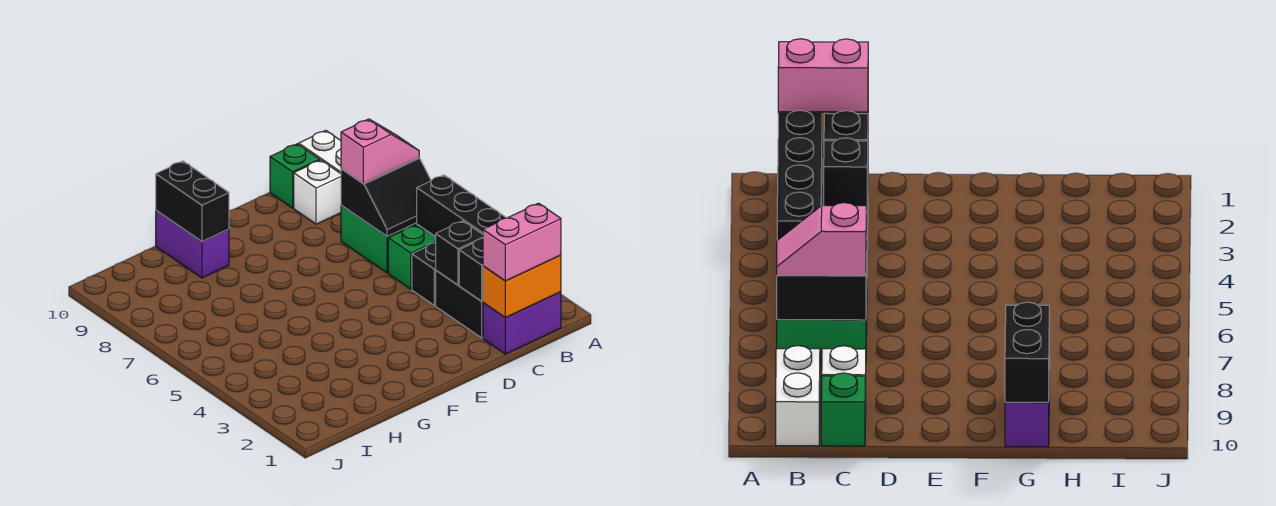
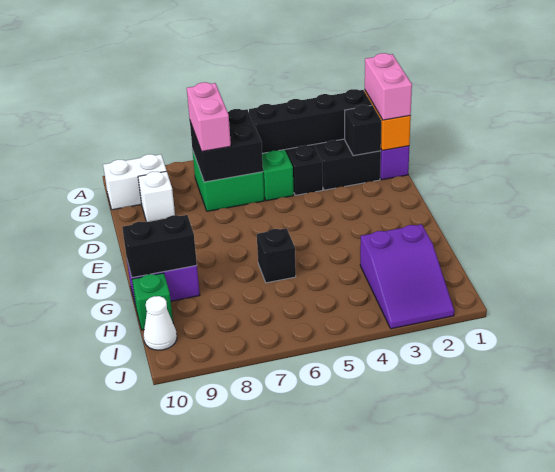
black slope B6:C7 level 2 top 7 -> black brick B6:C7 level 2
pink slope B7:C7 level 3 top C -> pink brick B7:C7 level 3
black brick C3 level 2 -> black brick G6 level 1
green brick C10 level 1 -> green brick H10 level 1
none -> purple slope H2:J3 level 1 top H
none -> white cone I10 level 1

